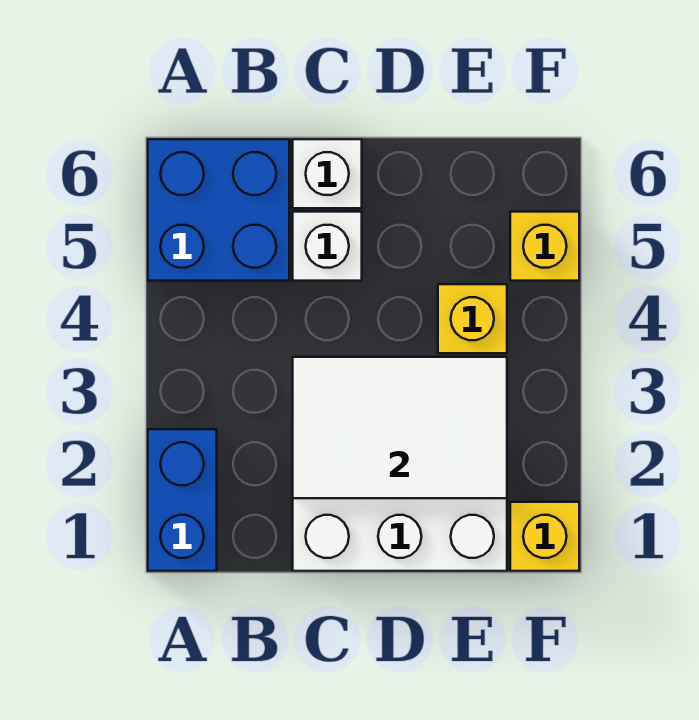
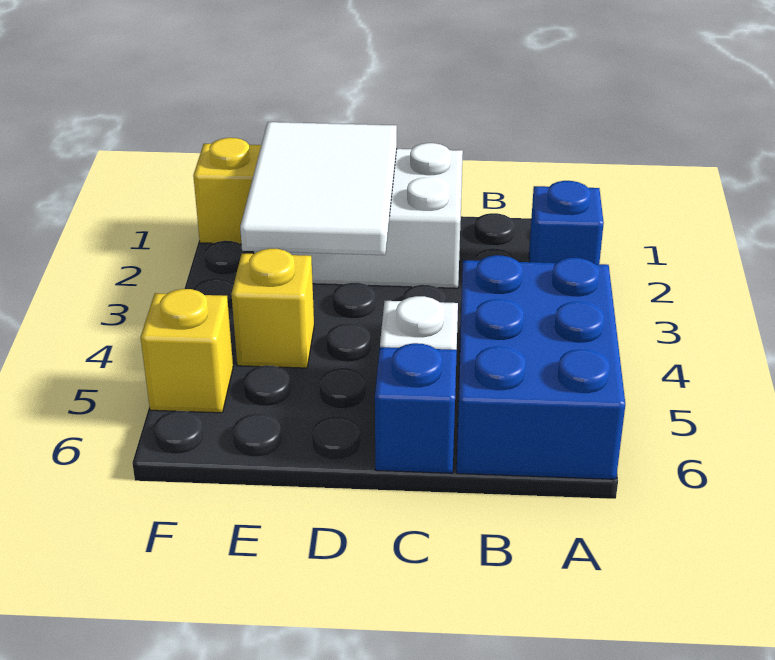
blue brick A1:A2 level 1 -> blue brick A2 level 1
blue brick A5:B6 level 1 -> blue brick A4:B6 level 1
white tile C2:E3 level 2 -> white tile D1:E3 level 2
white brick C6 level 1 -> blue brick C6 level 1

